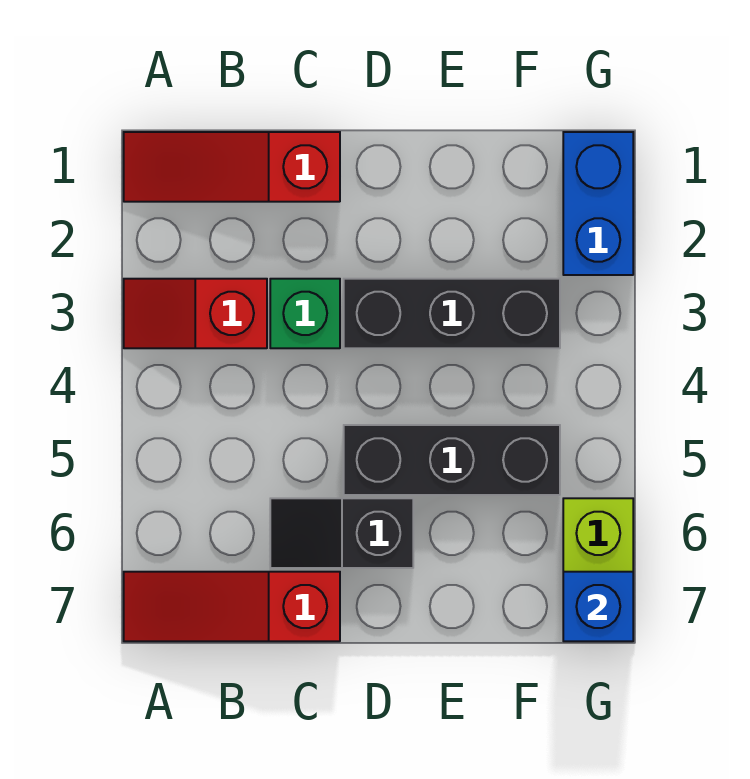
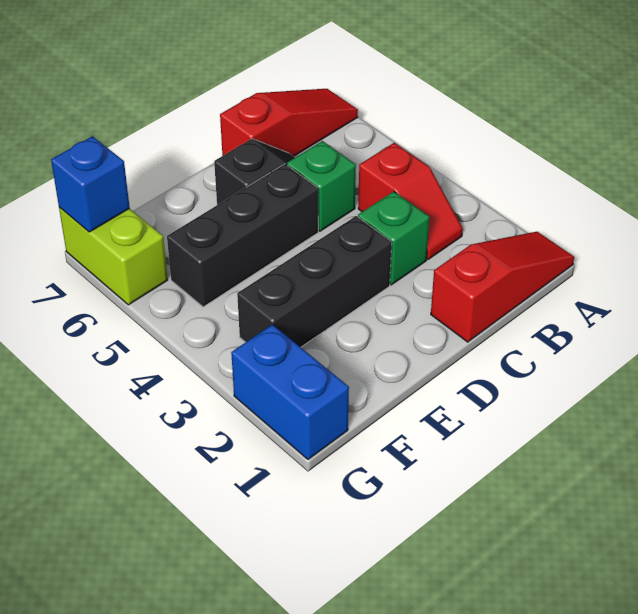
red slope A3:B3 level 1 top B -> red slope B3:B4 level 1 top 4
none -> green brick C5 level 1

